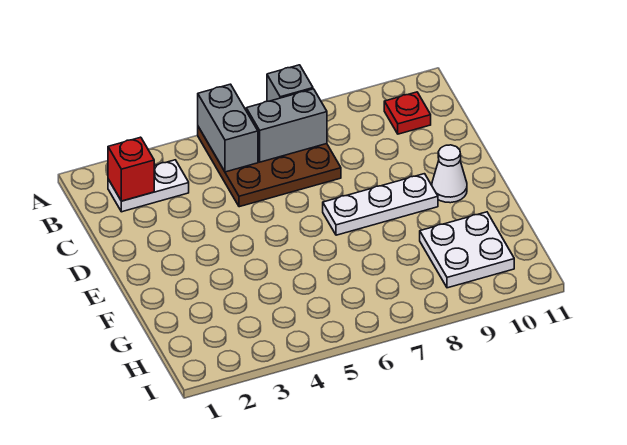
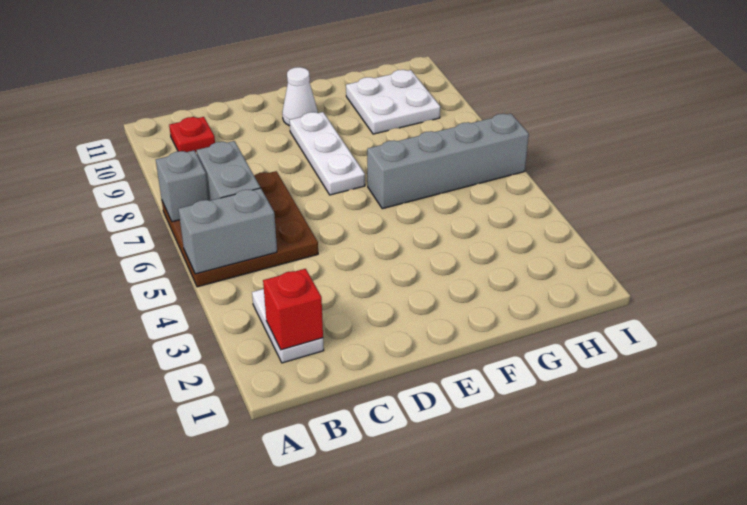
none -> grey brick F6:I6 level 1

